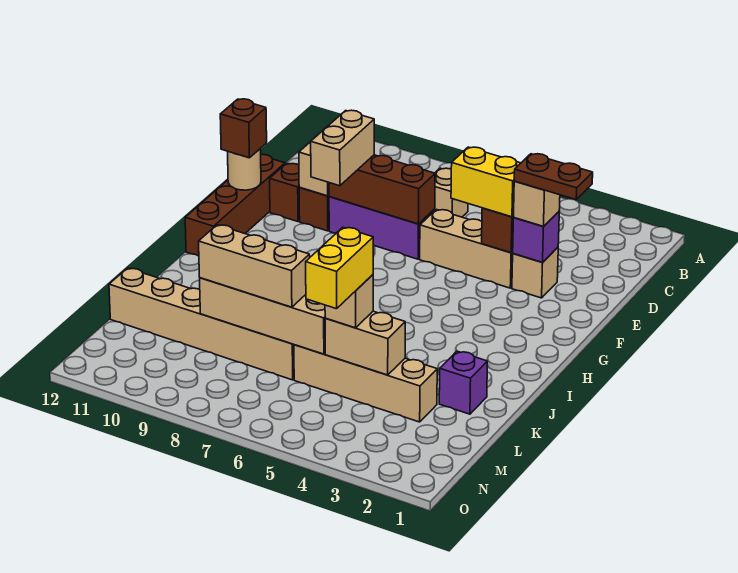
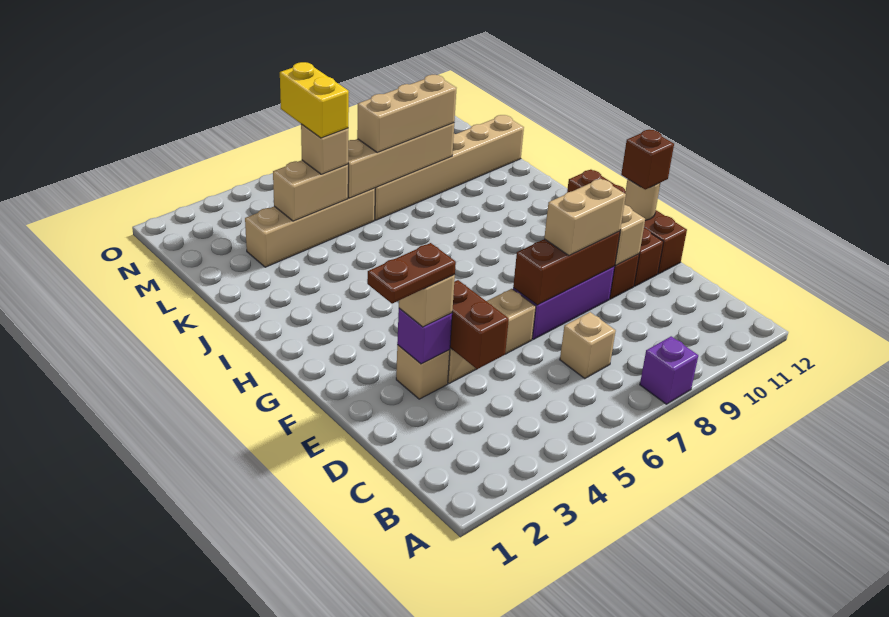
yellow brick E4:E5 level 3 -> none
tan brick E9:F9 level 3 -> tan brick E8:E9 level 3
purple brick K2 level 1 -> purple brick A8 level 1

